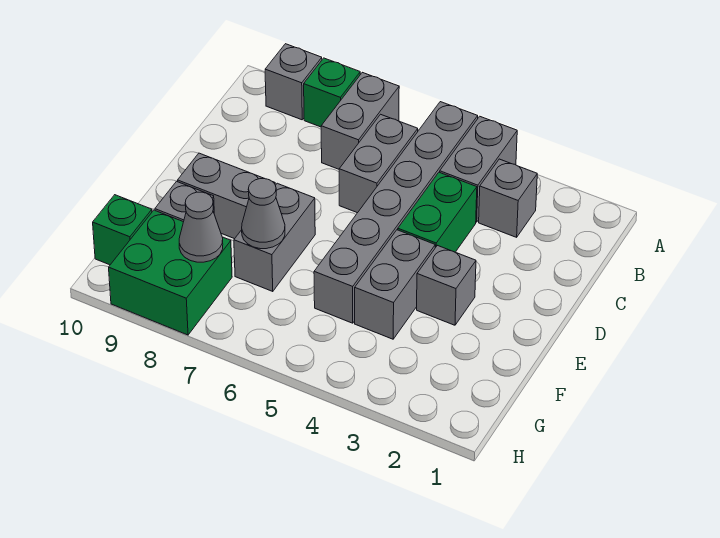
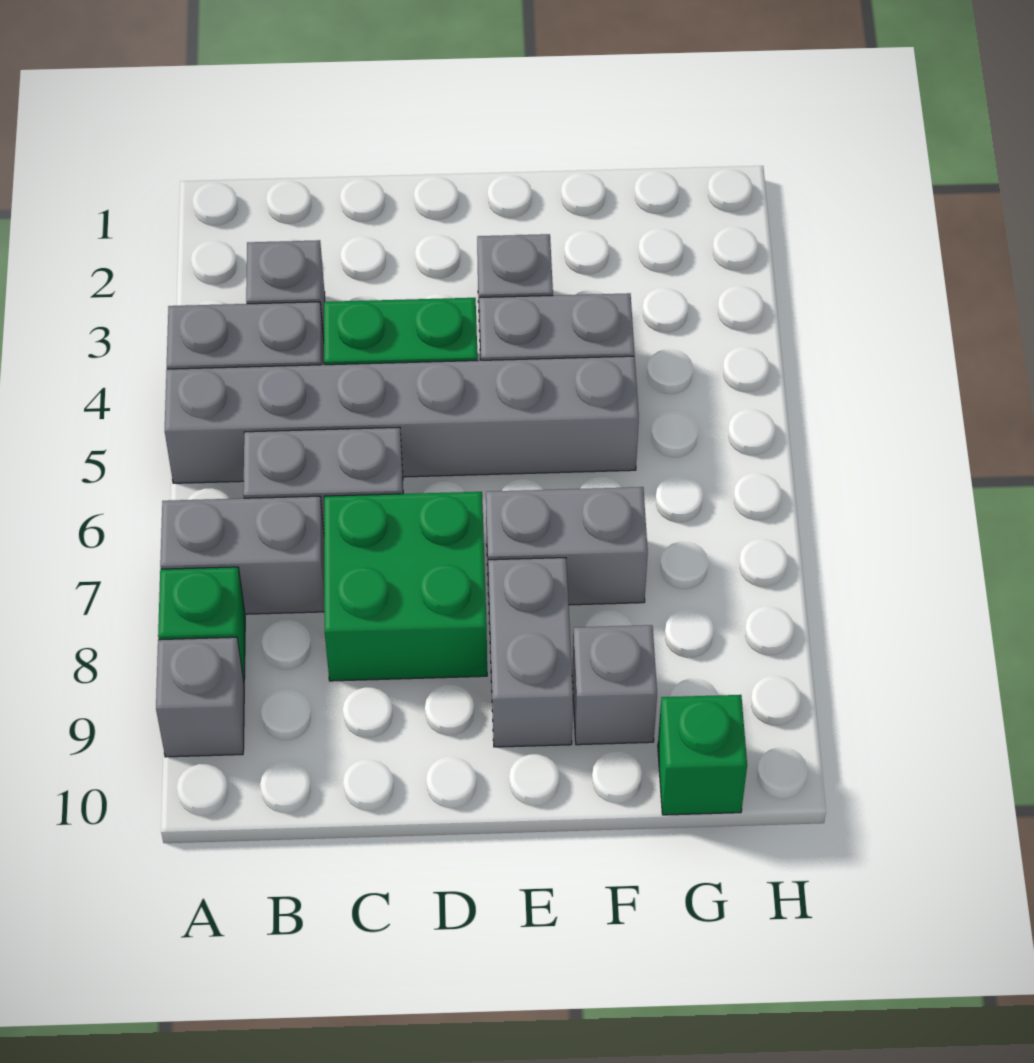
grey cone F7 level 2 -> none
green brick G8:H9 level 1 -> green brick C7:D8 level 1
grey cone G8 level 2 -> none

